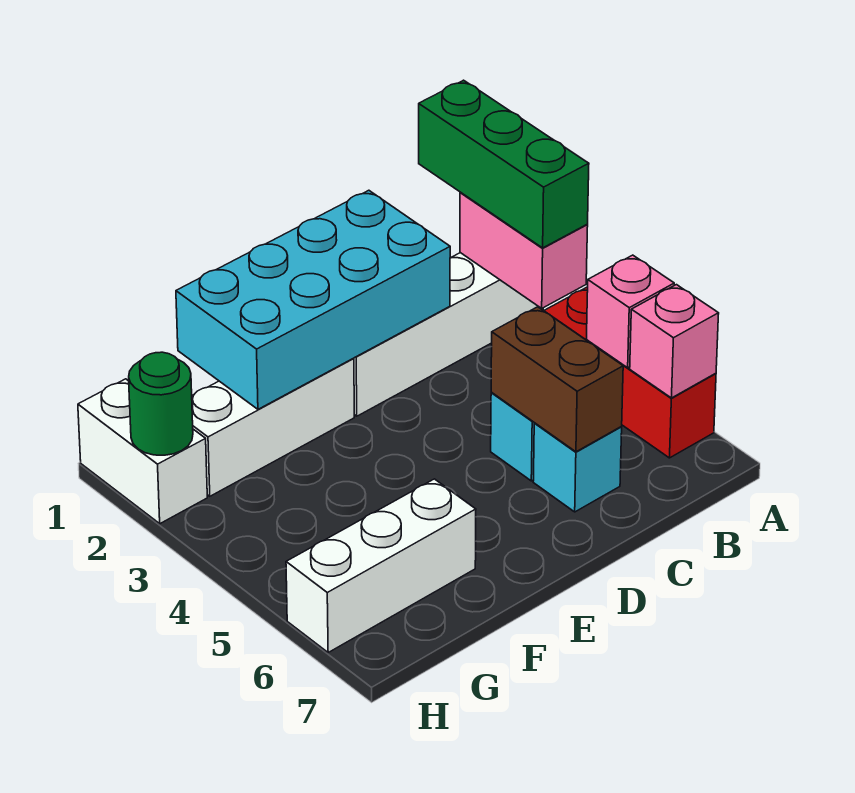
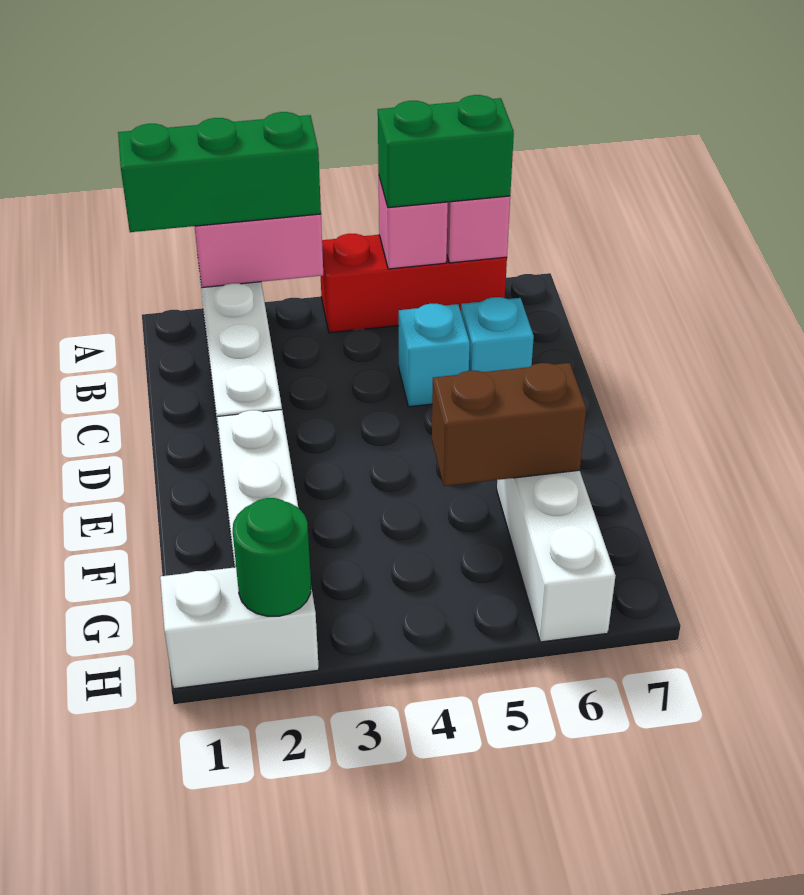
none -> green brick A5:A6 level 3
cyan brick C1:F2 level 2 -> none
brown brick C5:C6 level 2 -> brown brick F5:F6 level 2

